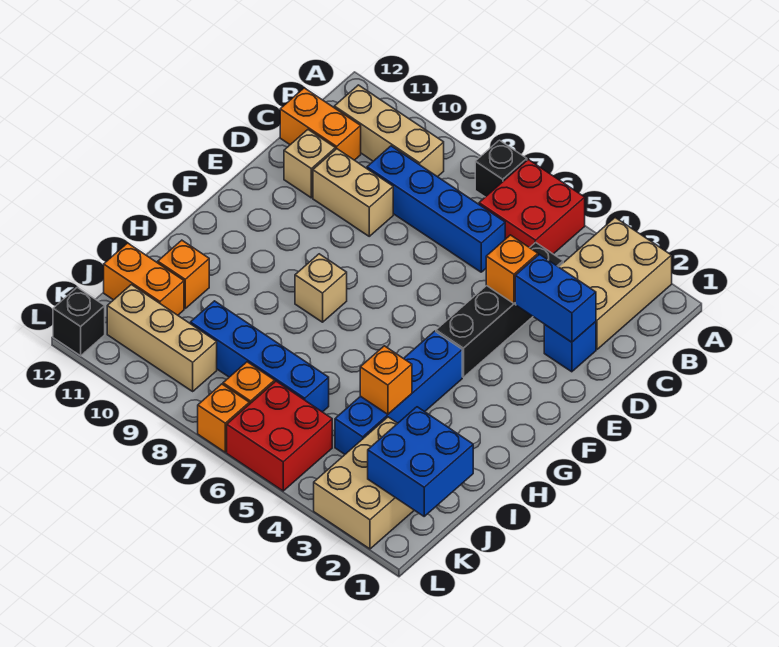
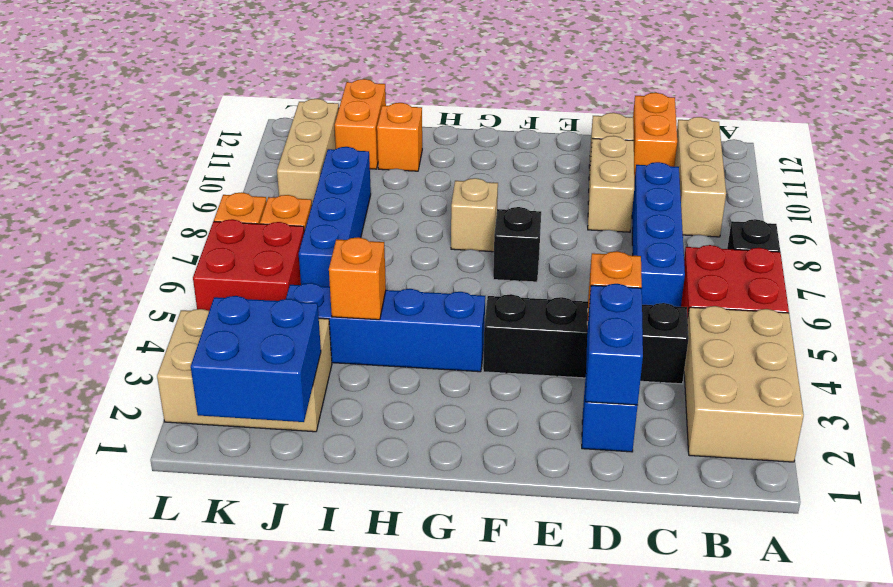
tan brick A2:C3 level 1 -> tan brick A2:B4 level 1
black brick L12 level 1 -> black brick F7 level 1

